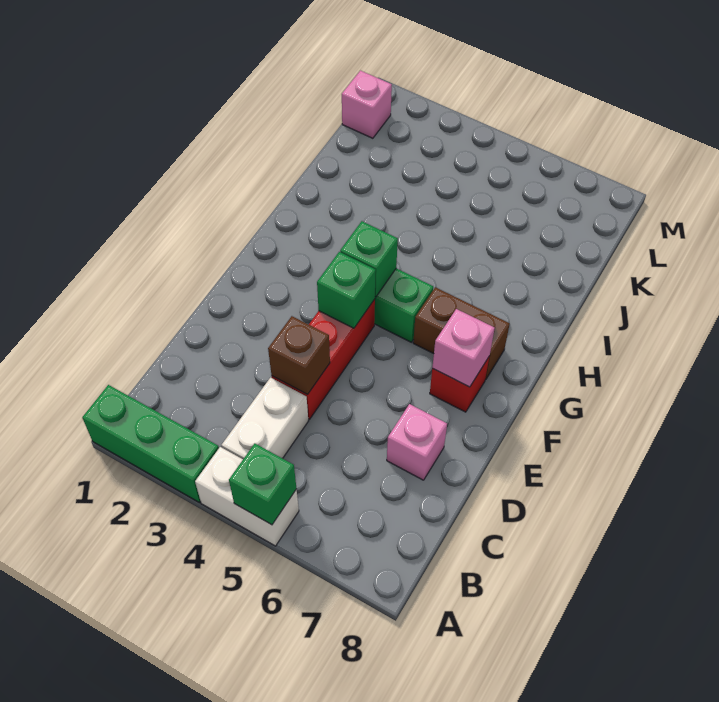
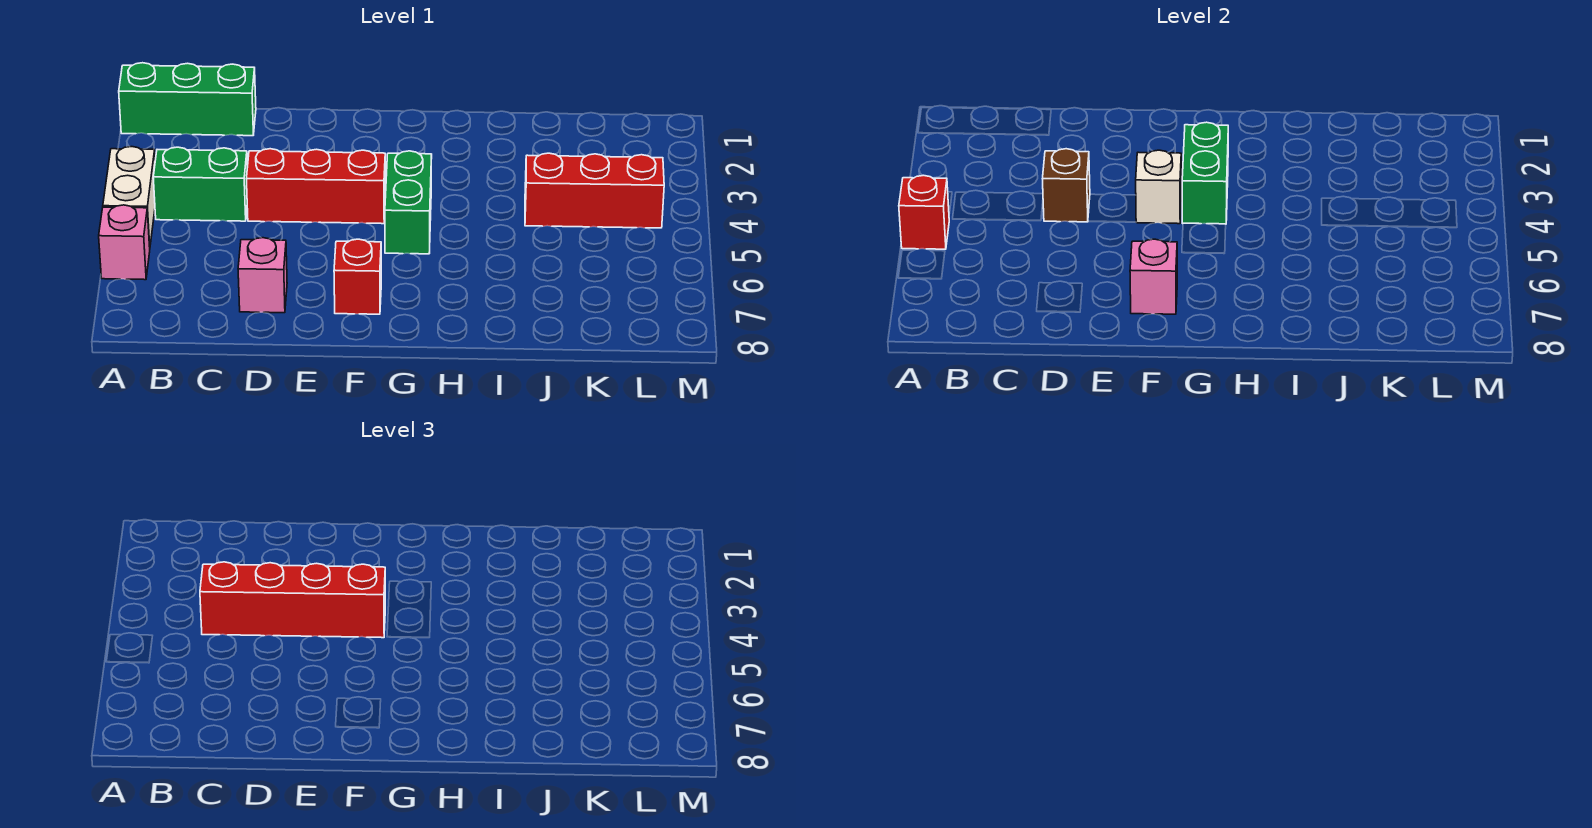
green brick A1:A3 level 1 -> green brick A1:C1 level 1
green brick A5 level 2 -> red brick A5 level 2
white brick B4:C4 level 1 -> green brick B4:C4 level 1
none -> red brick C4:F4 level 3
green brick F4 level 2 -> white brick F4 level 2
green brick G4 level 2 -> green brick G3:G4 level 2
brown brick G6:G7 level 1 -> none
none -> red brick J4:L4 level 1
pink brick L1 level 1 -> pink brick A6 level 1

